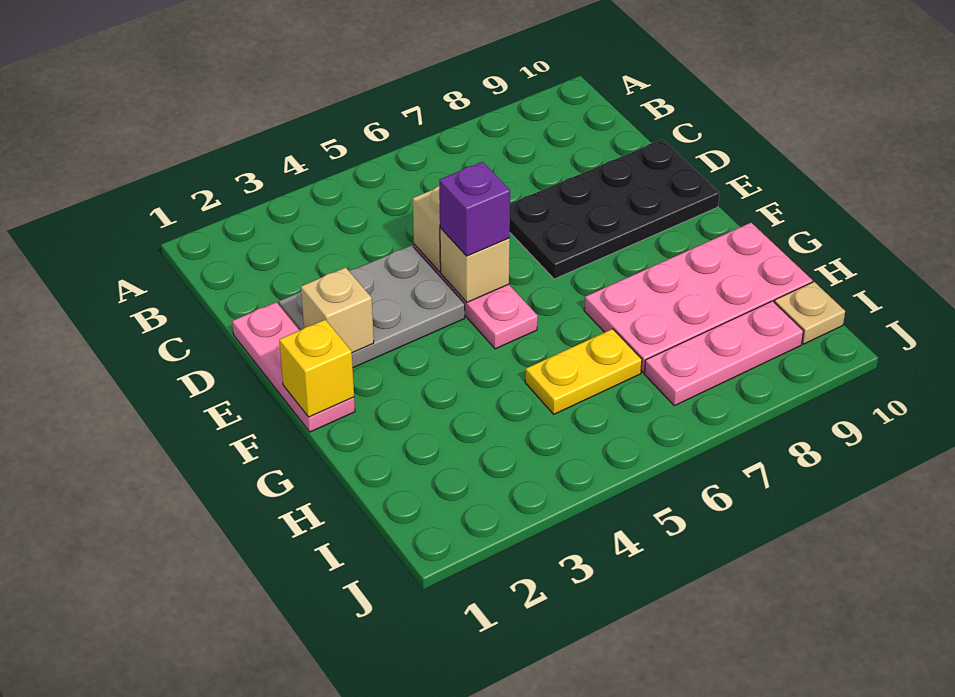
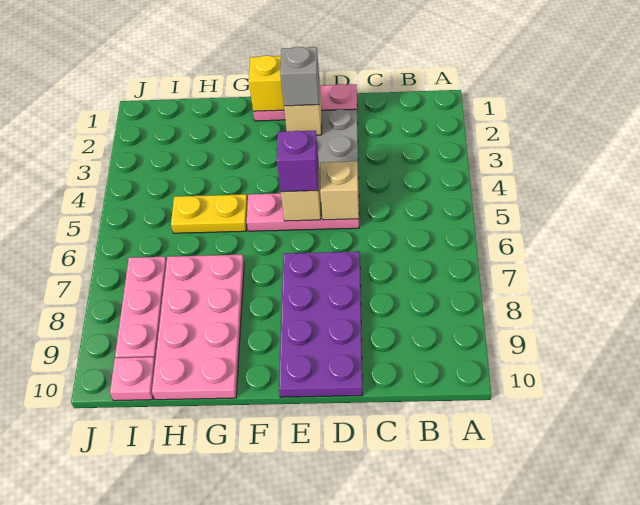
black plate D7:E10 level 1 -> purple plate D7:E10 level 1
none -> grey brick E2 level 3
yellow plate H5:H6 level 1 -> yellow plate G5:H5 level 1
tan plate I10 level 1 -> pink plate I10 level 1

